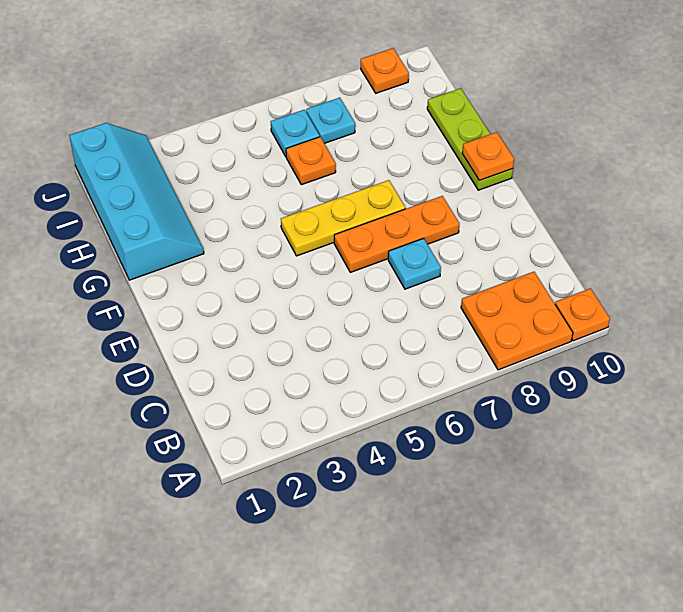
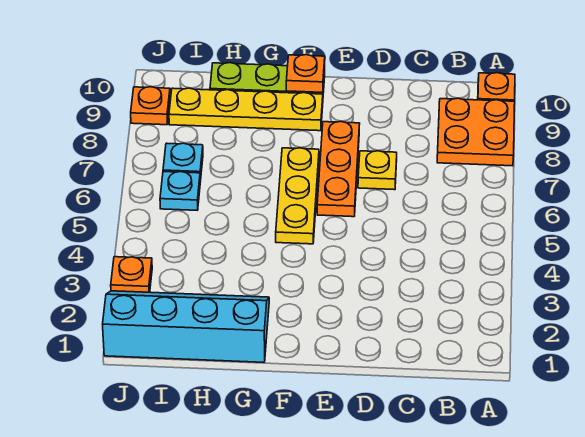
cyan plate D7 level 1 -> yellow plate D7 level 1
none -> yellow plate F9:I9 level 1
orange plate H6 level 1 -> orange plate J3 level 1

